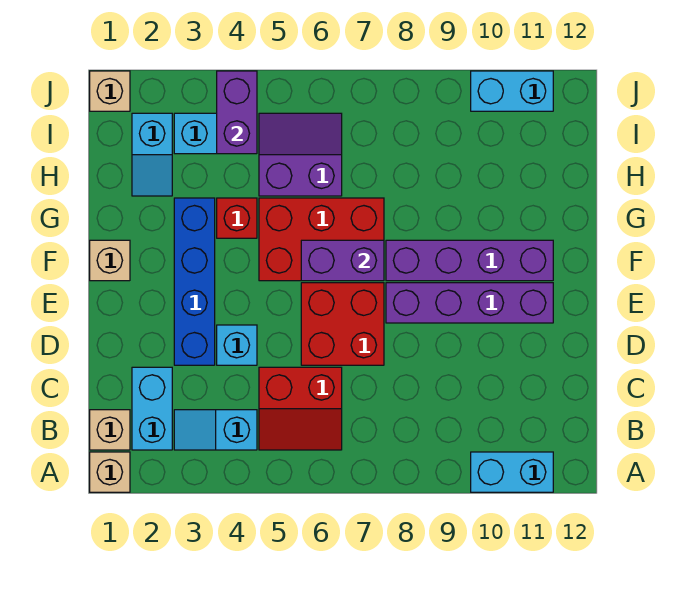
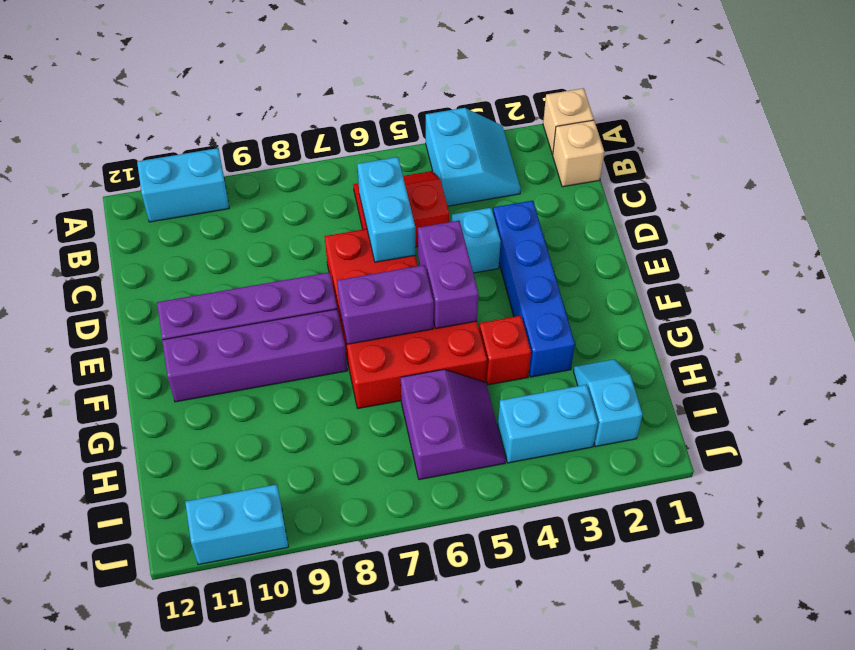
cyan brick B2:C2 level 1 -> cyan brick C6:D6 level 2
cyan slope B3:B4 level 1 top 4 -> cyan slope A3:B4 level 1 top 4
tan brick F1 level 1 -> none
purple slope H5:I6 level 1 top H -> purple slope H5:I6 level 1 top 6
purple brick I4:J4 level 2 -> purple brick E5:F5 level 2
tan brick J1 level 1 -> none

